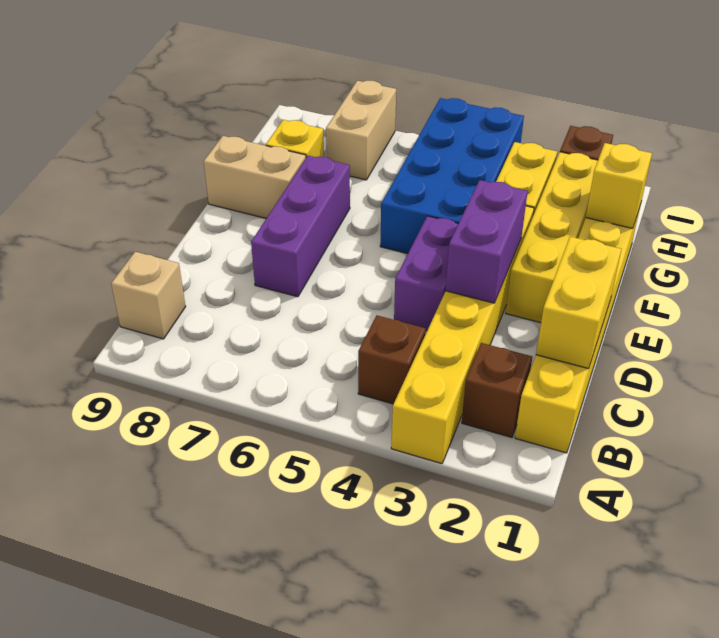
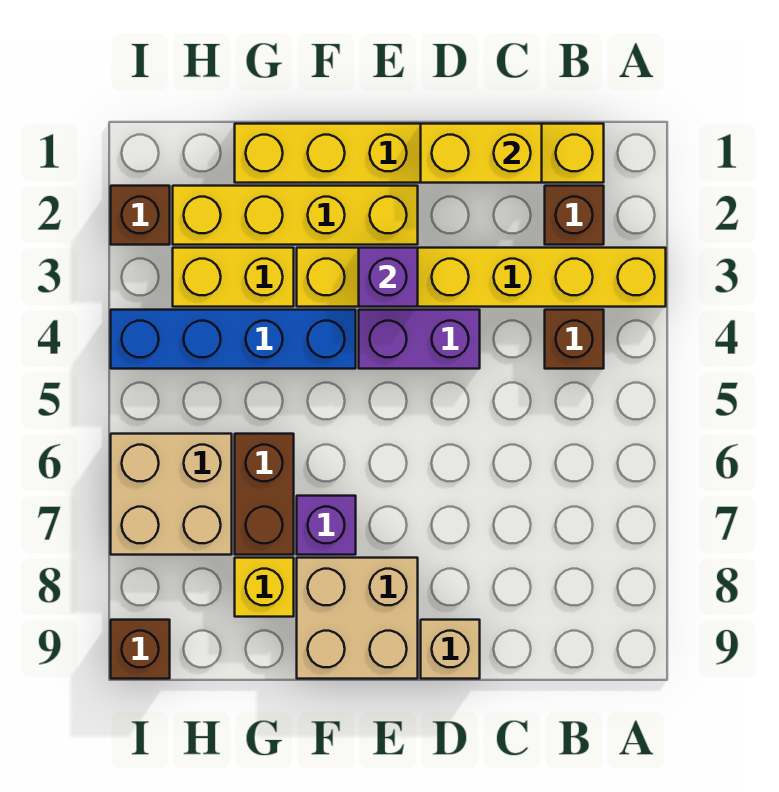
tan brick B9 level 1 -> tan brick D9 level 1
purple brick D3:E3 level 2 -> purple brick E3 level 2
purple brick D7:F7 level 1 -> purple brick F7 level 1
blue brick F4:I5 level 1 -> blue brick F4:I4 level 1
tan brick F8:F9 level 1 -> tan brick E8:F9 level 1
yellow brick G1 level 2 -> none
none -> brown brick G6:G7 level 1
tan brick H7:I7 level 1 -> tan brick H6:I7 level 1
none -> brown brick I9 level 1

